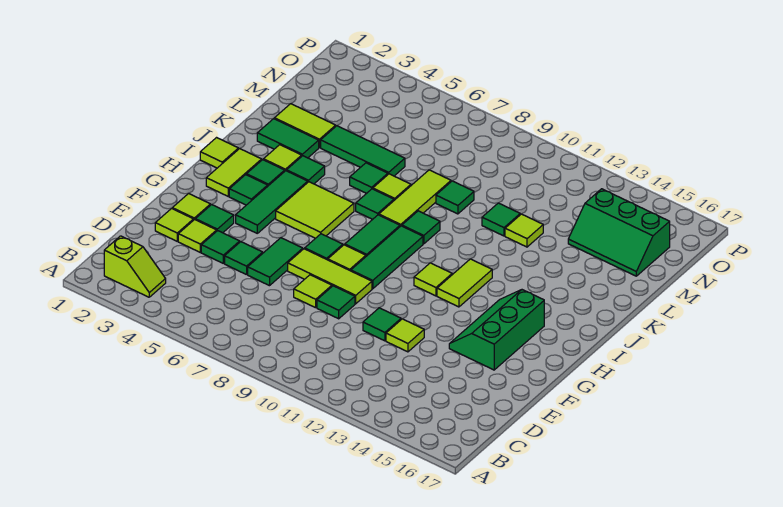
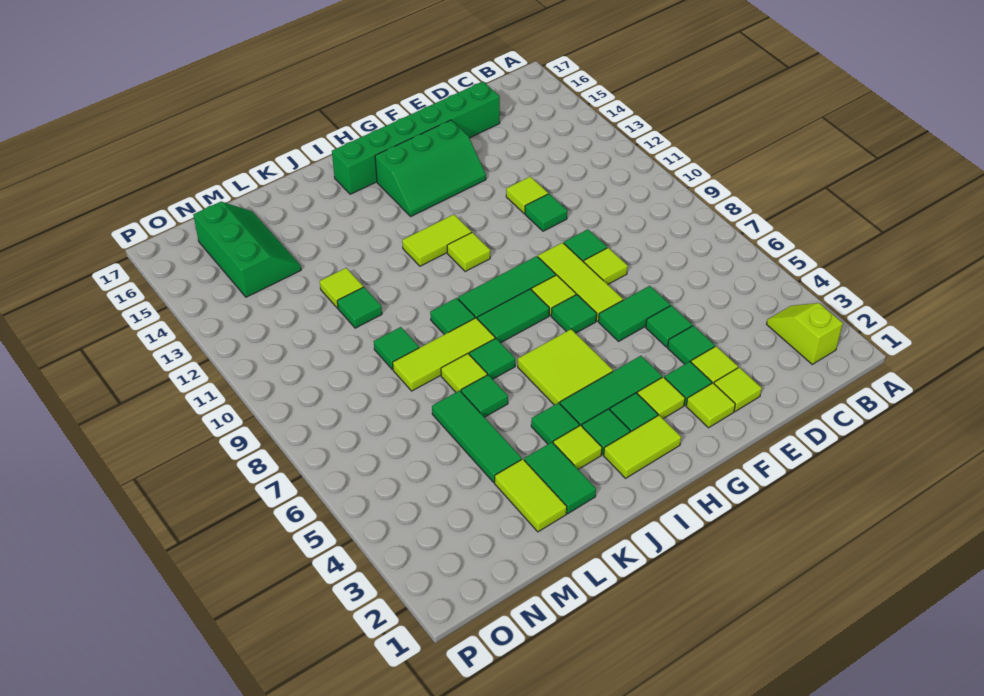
none -> green brick D16:I16 level 1
lime tile I1 level 1 -> lime tile G3 level 1

